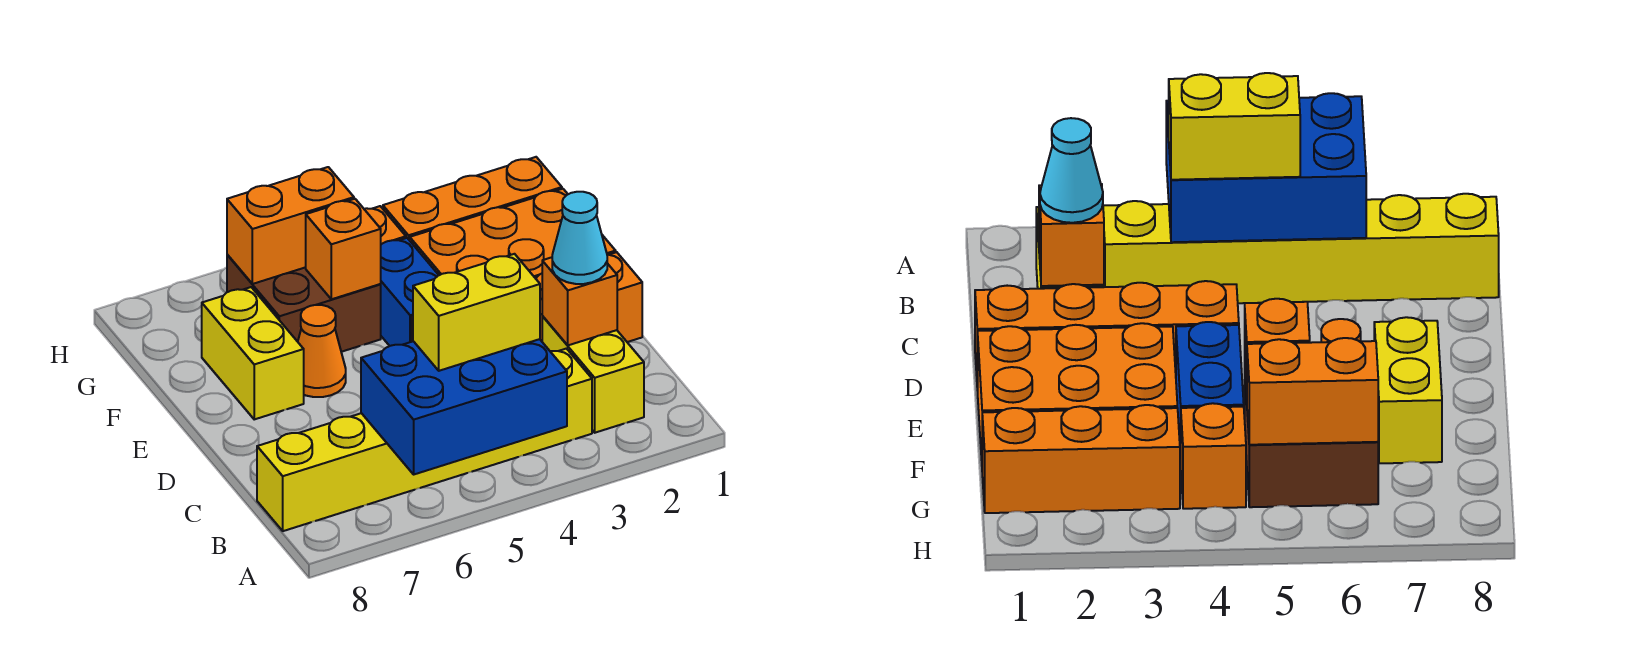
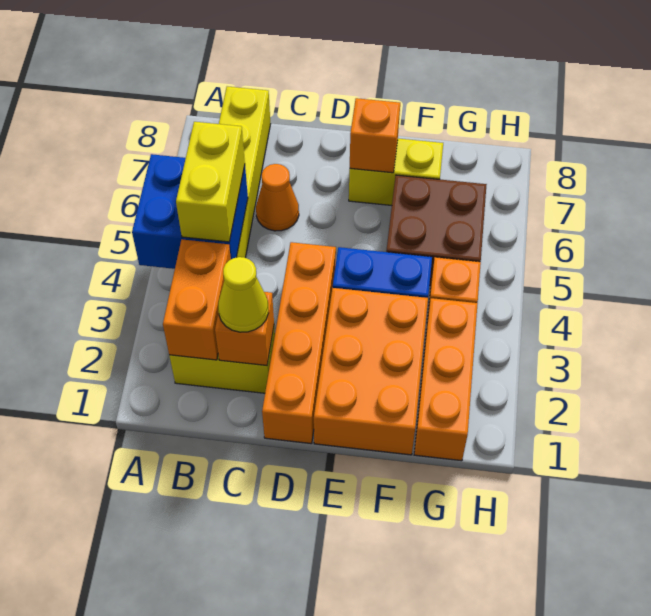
blue brick A4:B6 level 2 -> blue brick A4:B5 level 2
cyan cone C2 level 3 -> yellow cone C2 level 3
orange cone E6 level 1 -> orange cone C6 level 1
orange brick F5 level 2 -> orange brick E7 level 2
orange brick G5:G6 level 2 -> orange brick B2:B3 level 2

